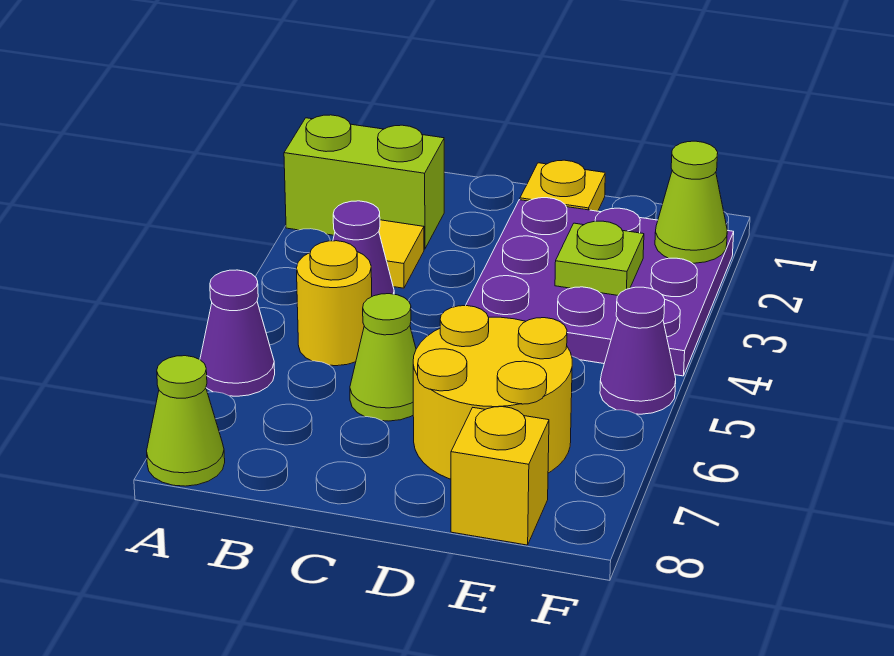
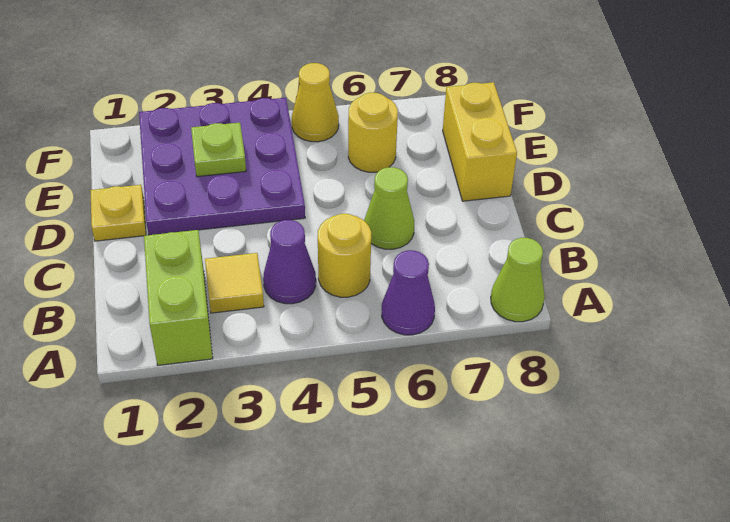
yellow round brick D6:E7 level 1 -> yellow round brick E6 level 1
yellow brick E8 level 1 -> yellow brick D8:E8 level 1
lime cone F2 level 2 -> none
purple cone F5 level 1 -> yellow cone F5 level 1

